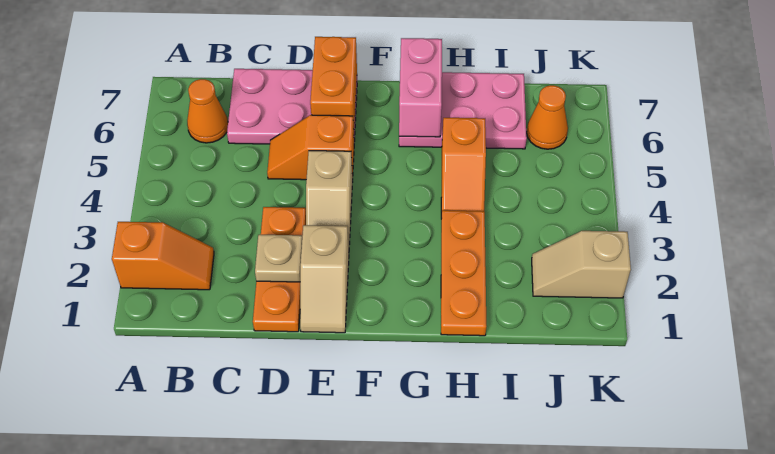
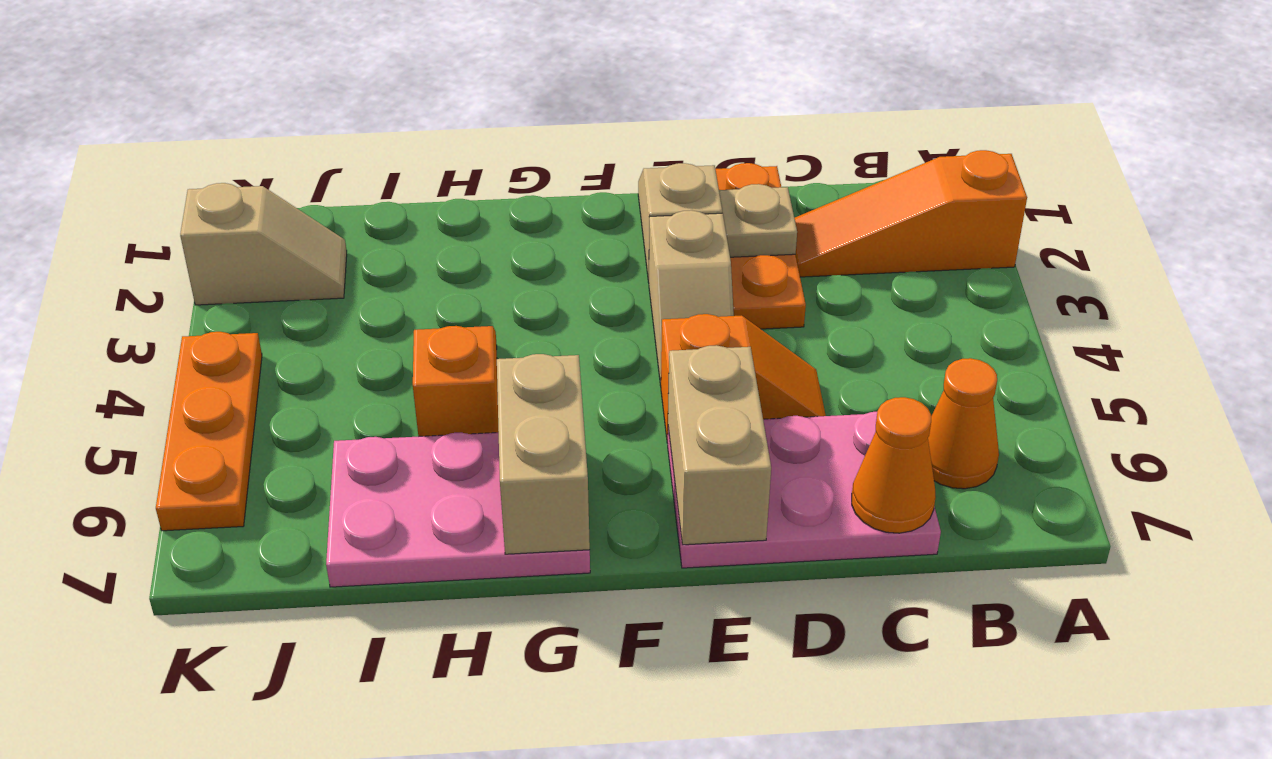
orange slope A2:B2 level 1 top A -> orange slope A2:C2 level 1 top A
tan slope E3:E4 level 1 top 4 -> tan slope E3:E4 level 1 top 3
orange brick E6:E7 level 2 -> tan brick E6:E7 level 2
pink brick G6:G7 level 2 -> tan brick G6:G7 level 2
orange plate H1:H3 level 1 -> orange plate K4:K6 level 1
orange cone J6 level 1 -> orange cone C7 level 2

